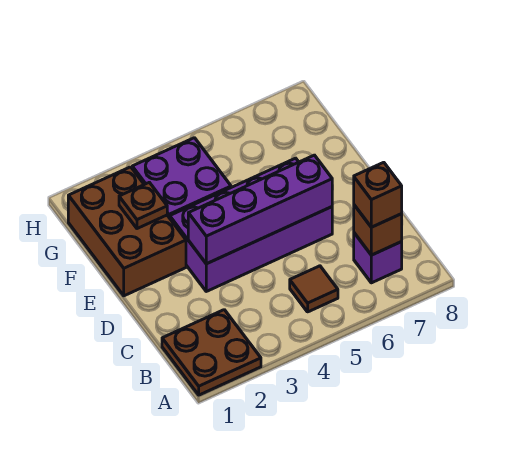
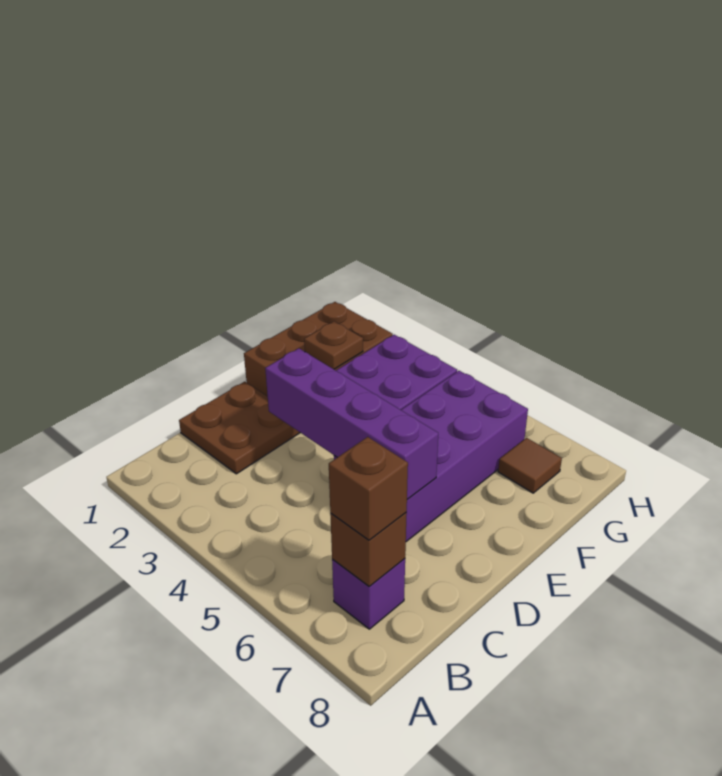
brown plate A1:B2 level 1 -> brown plate C1:D2 level 1
brown tile B5 level 1 -> brown tile G7 level 1
purple brick D3:E6 level 1 -> purple brick D5:G6 level 1

